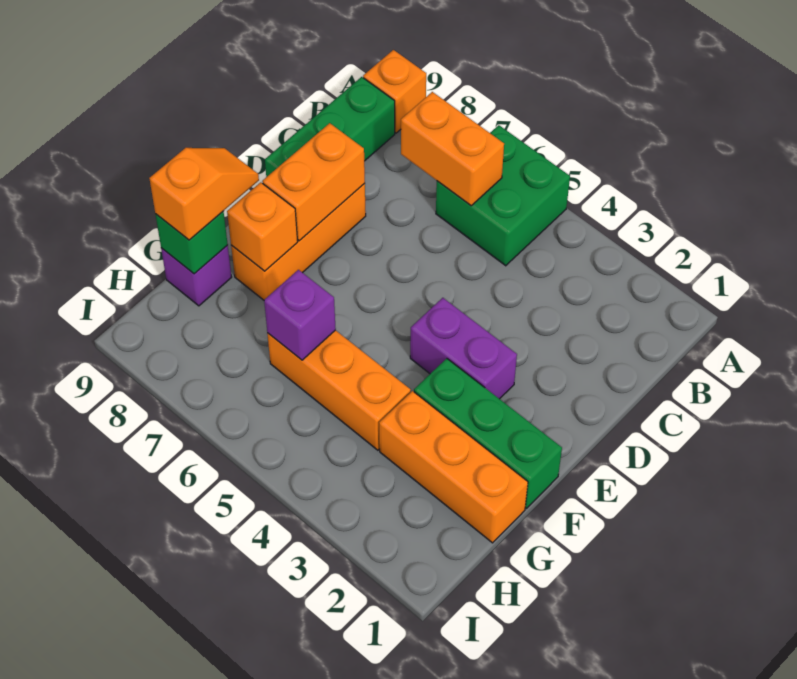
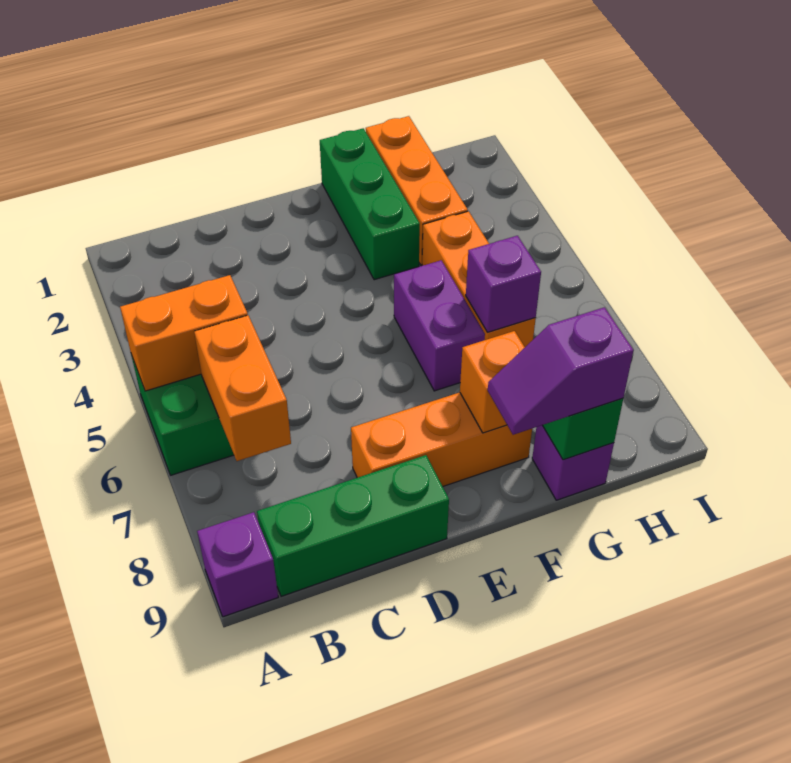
orange brick A9 level 1 -> purple brick A9 level 1
orange brick D8:E8 level 2 -> orange brick A5:B5 level 2
purple brick E3:E4 level 1 -> purple brick F5:F6 level 1
orange slope F9:G9 level 3 top G -> purple slope F9:G9 level 3 top G

